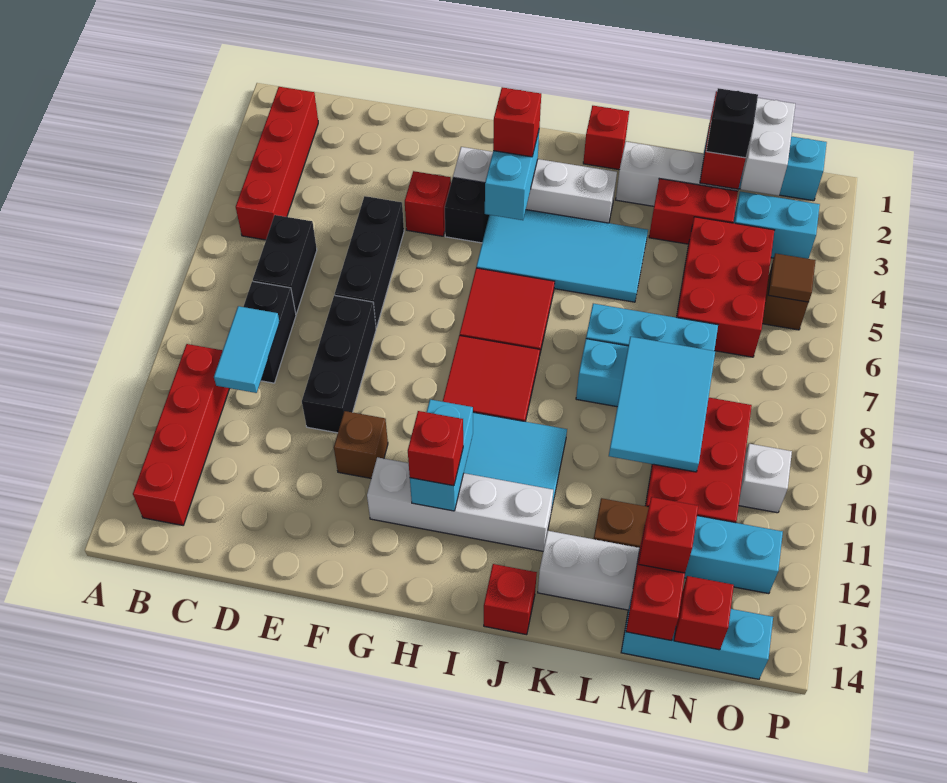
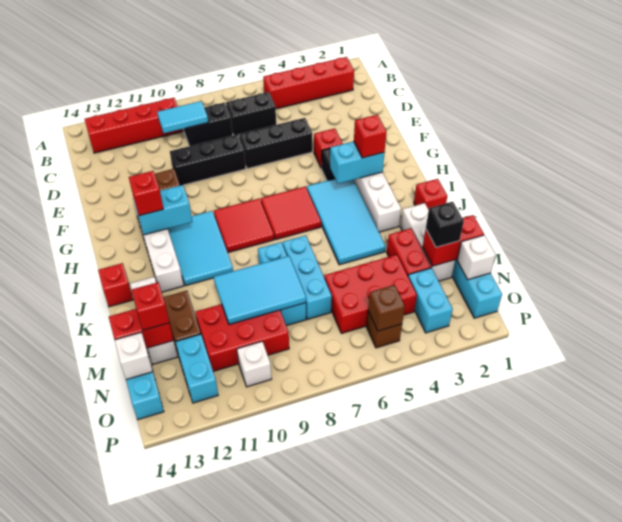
white brick N1:N2 level 2 -> white brick N1 level 2
red brick N14 level 2 -> white brick N14 level 2
brown tile O5 level 2 -> brown brick O5 level 2

